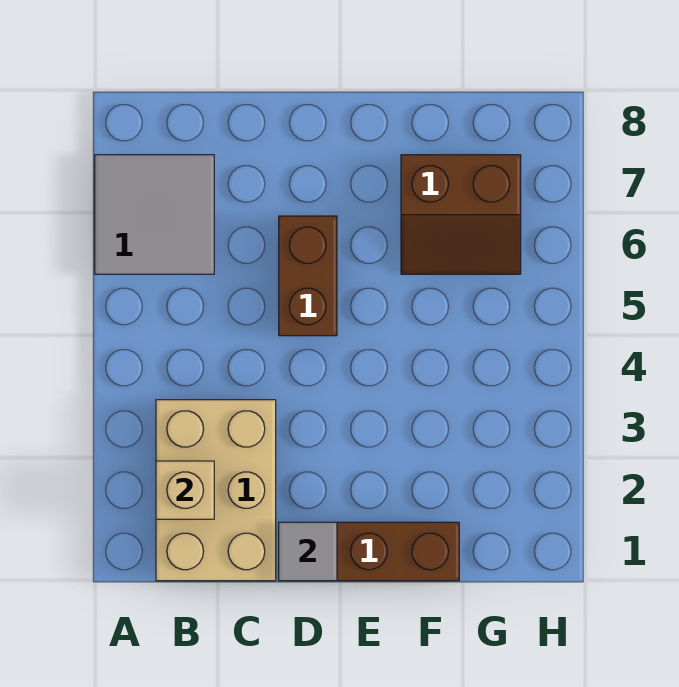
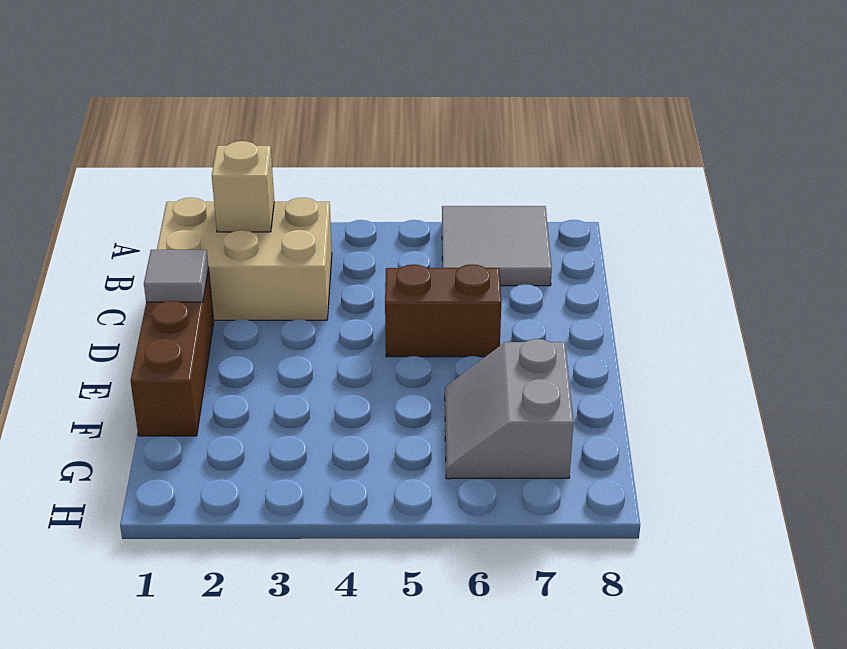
brown slope F6:G7 level 1 top 7 -> grey slope F6:G7 level 1 top 7

